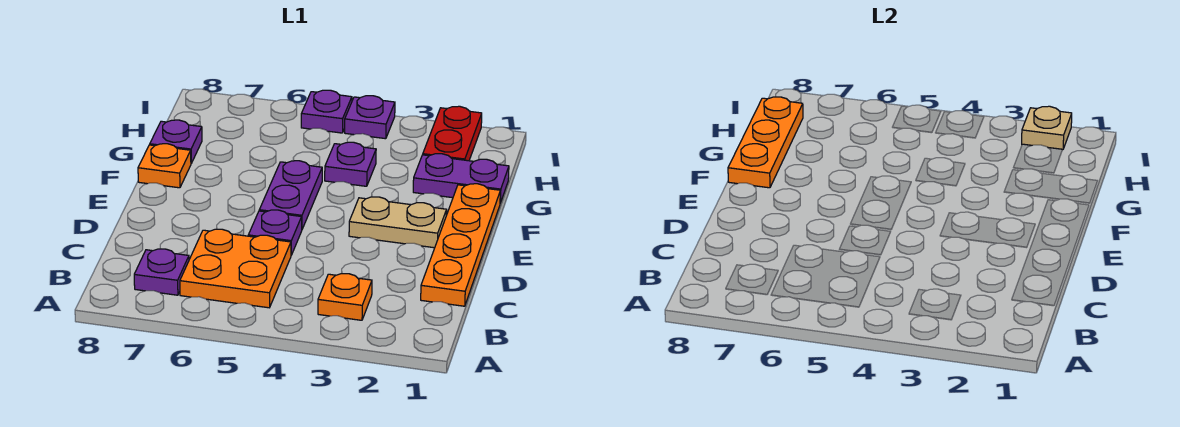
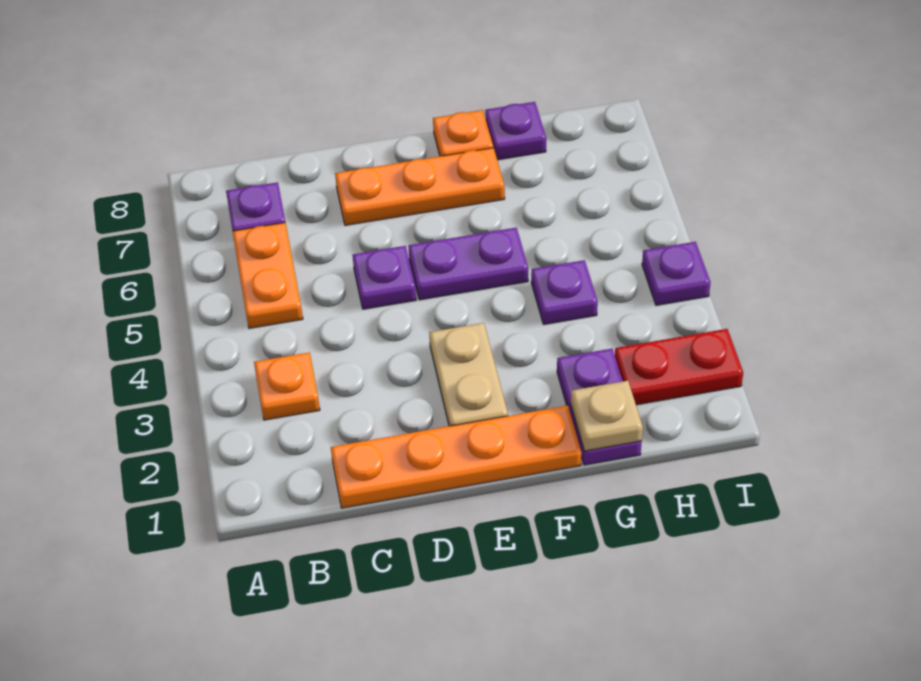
orange plate B5:C6 level 1 -> orange plate B5:B6 level 1
orange plate F8:H8 level 2 -> orange plate D7:F7 level 1
tan plate I2 level 2 -> tan plate G1 level 2
purple plate I5 level 1 -> none

